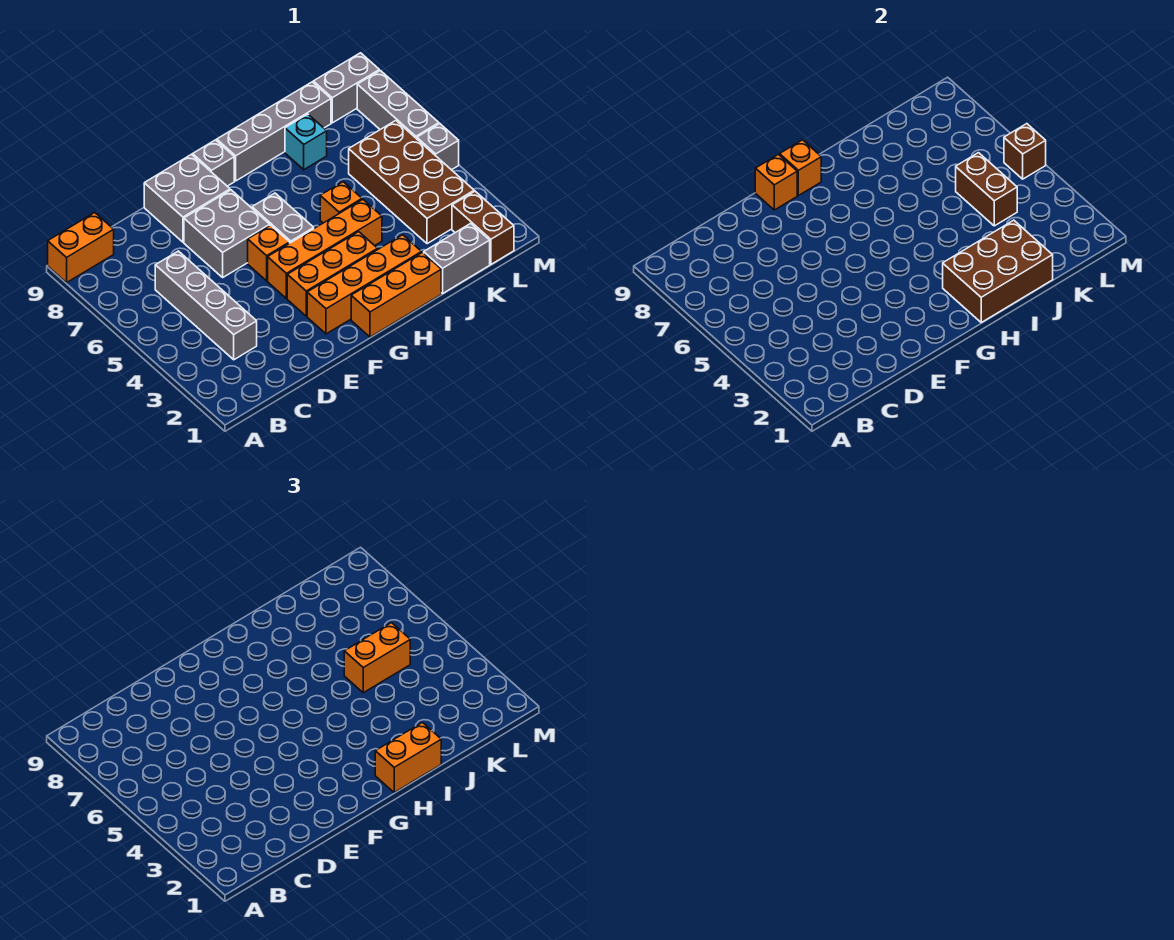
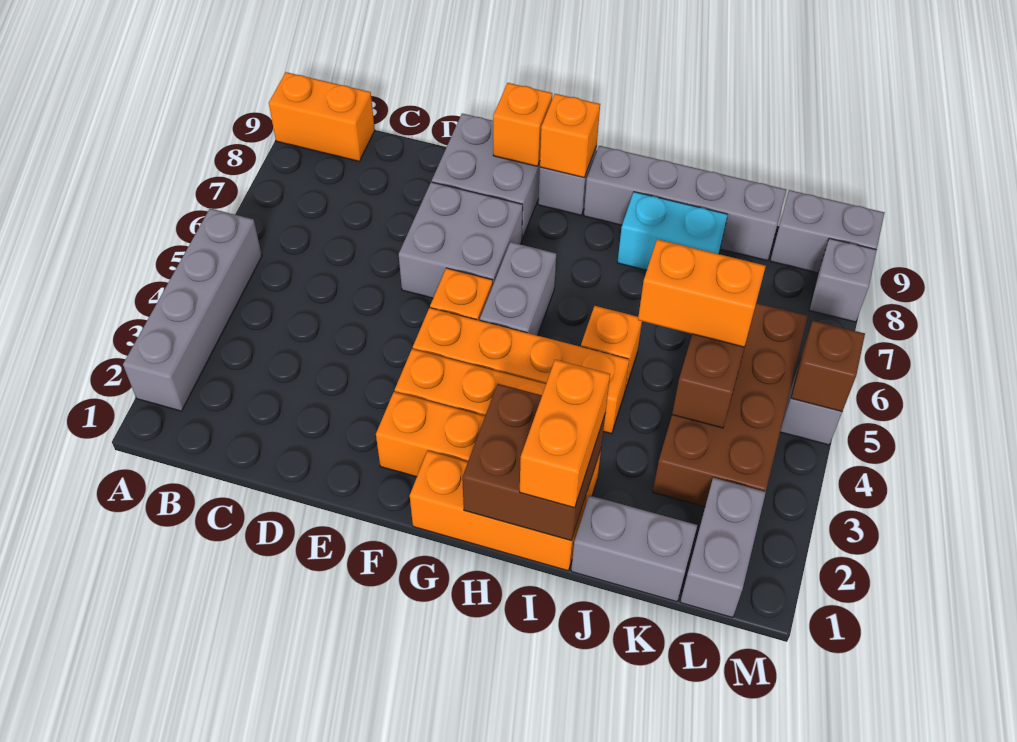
grey brick C3:C6 level 1 -> grey brick A2:A5 level 1
brown brick H1:J2 level 2 -> brown brick H1:I2 level 2
orange brick H1:I1 level 3 -> orange brick I1:I2 level 3
cyan brick J8 level 1 -> cyan brick I8:J8 level 1
brown brick L1:L2 level 1 -> grey brick L1:L2 level 1
grey brick M6:M8 level 1 -> grey brick M8 level 1

